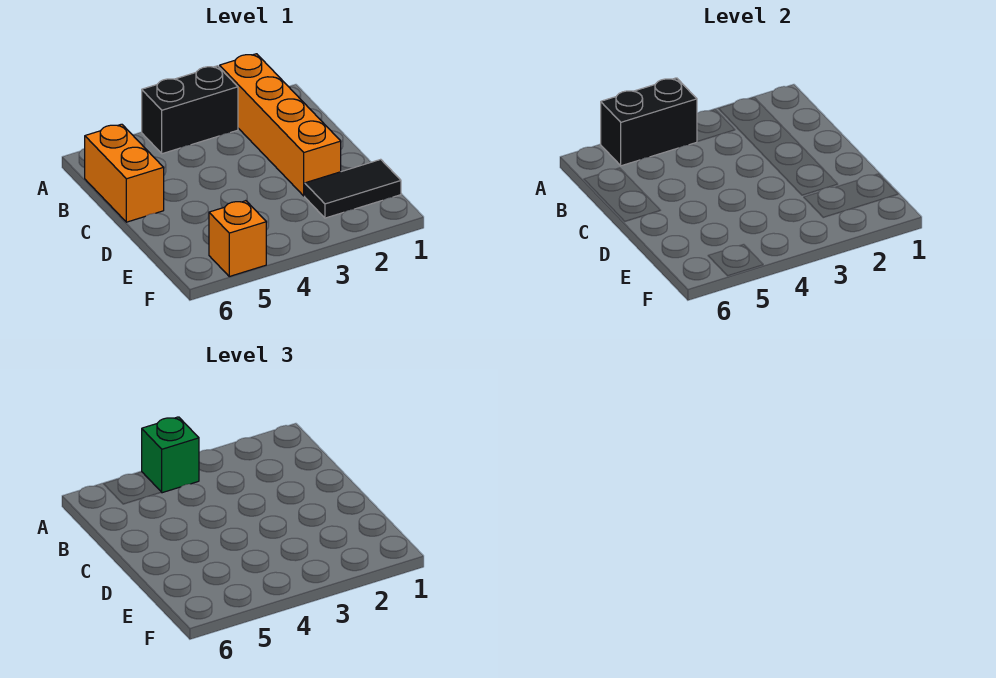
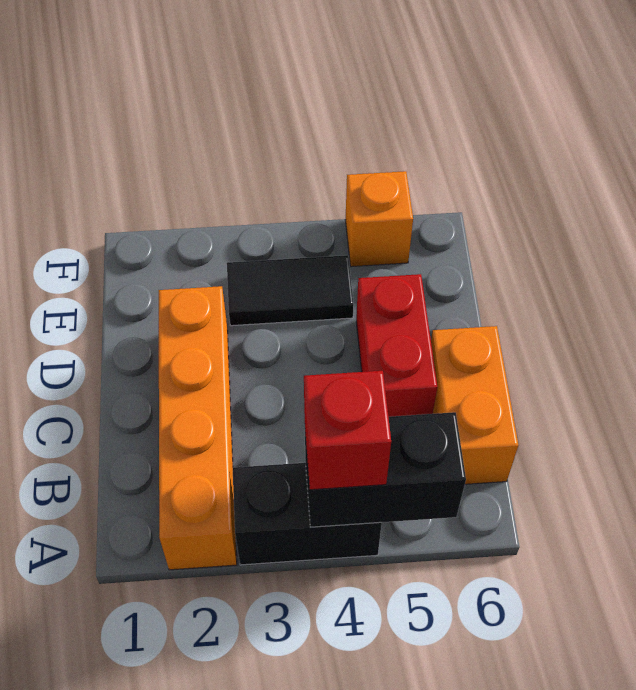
green brick A4 level 3 -> red brick A4 level 3
none -> red brick C5:D5 level 1
black tile E1:E2 level 1 -> black tile E3:E4 level 1

